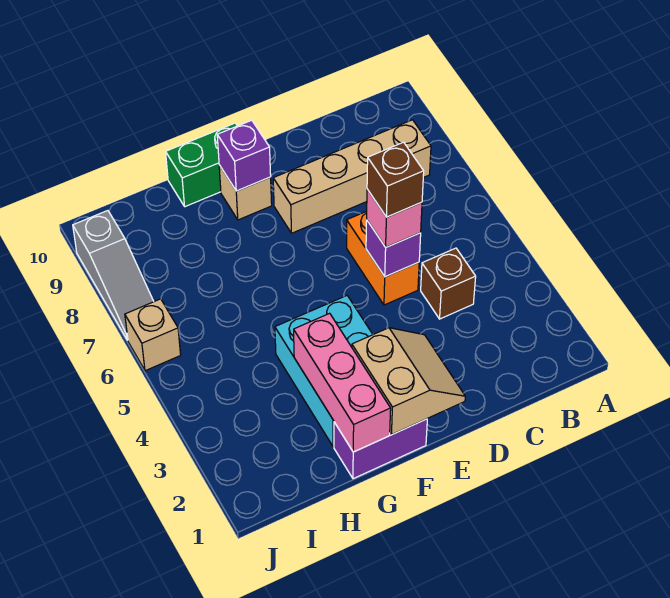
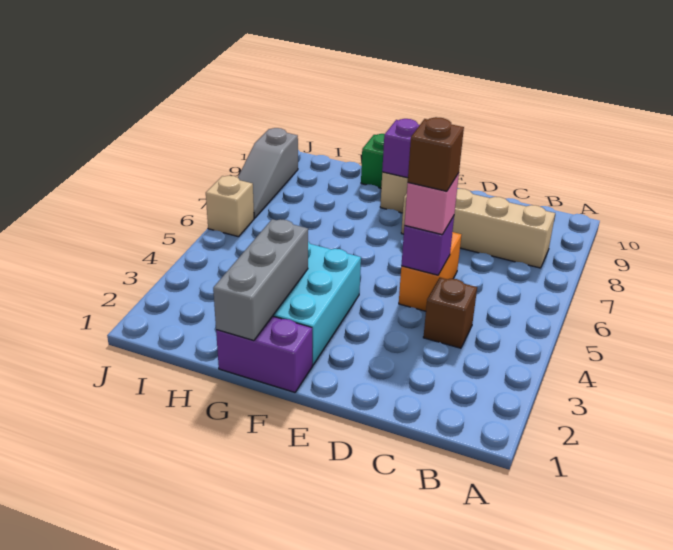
tan slope E1:F2 level 2 top F -> none
pink brick G1:G3 level 2 -> grey brick G1:G3 level 2

